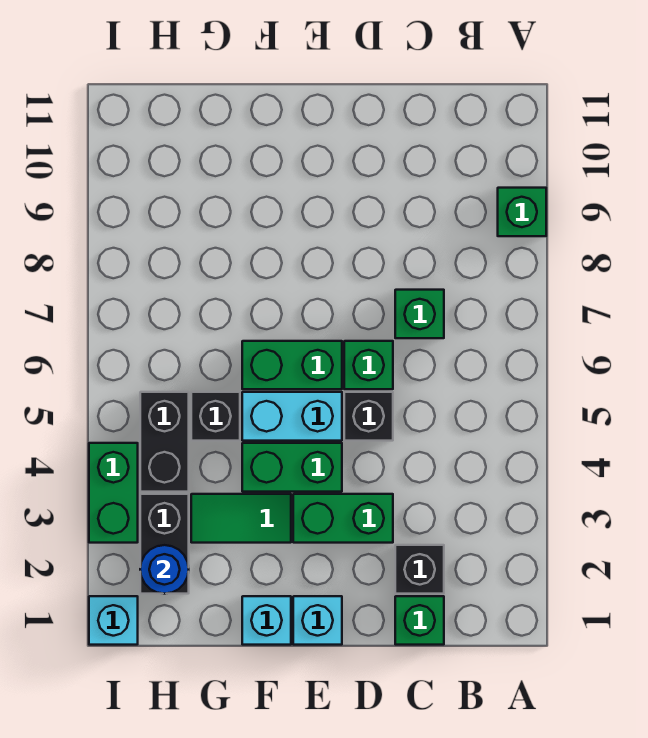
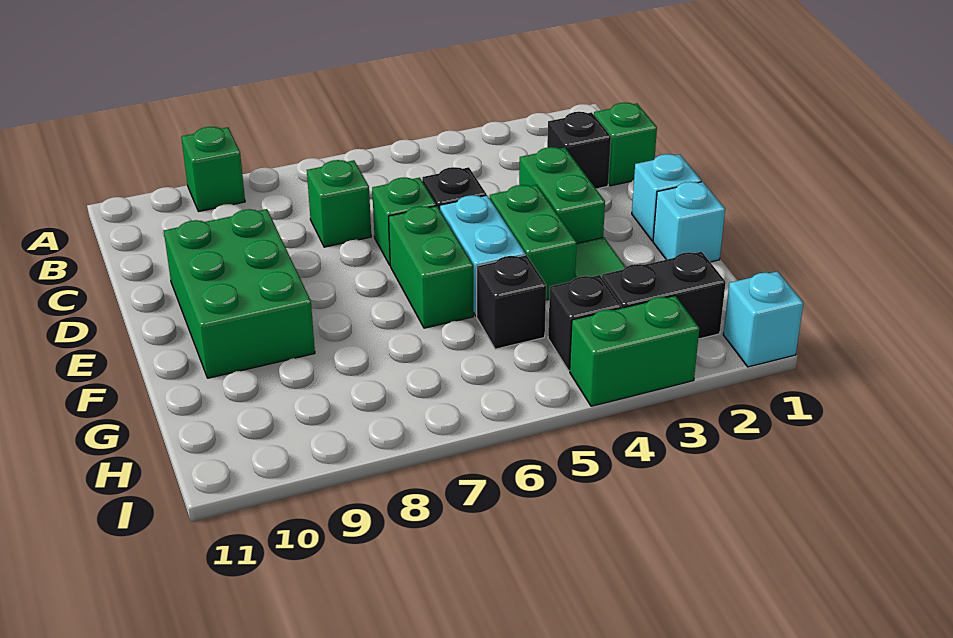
none -> green brick D9:F10 level 1
blue round brick H2 level 2 -> none
black brick H4:H5 level 1 -> black brick H4 level 1

